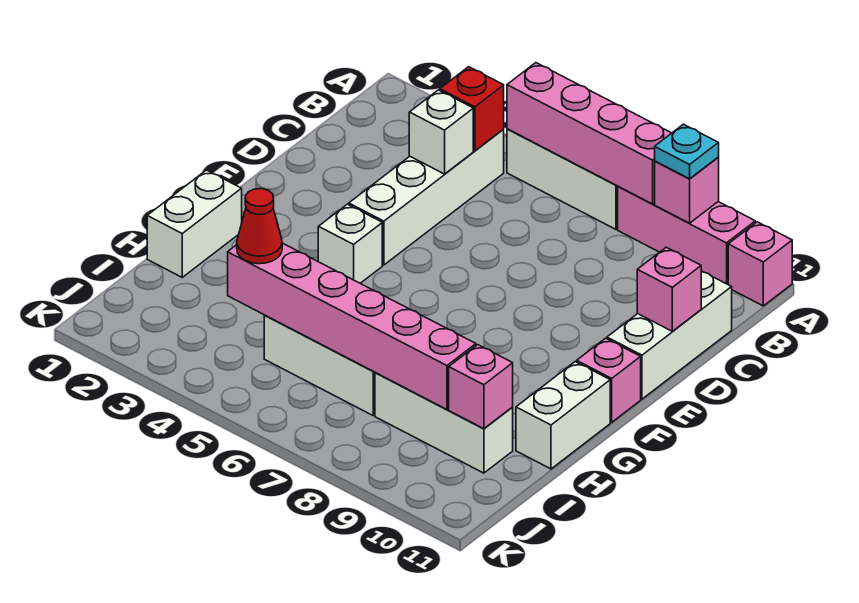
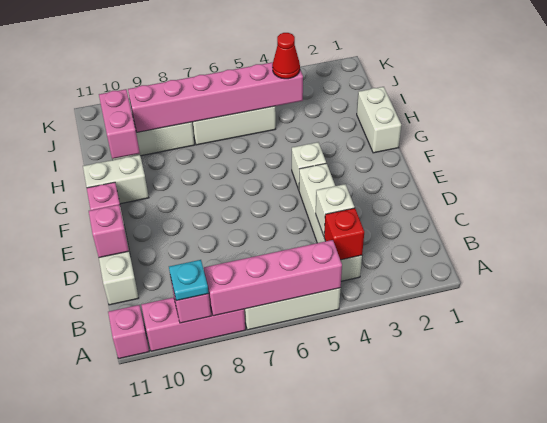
white brick G11:H11 level 1 -> white brick G10:G11 level 1
pink brick I10 level 2 -> pink brick H10:I10 level 2

